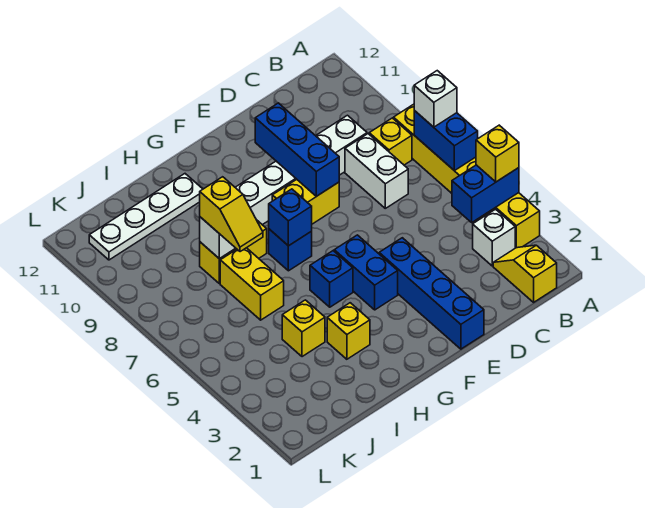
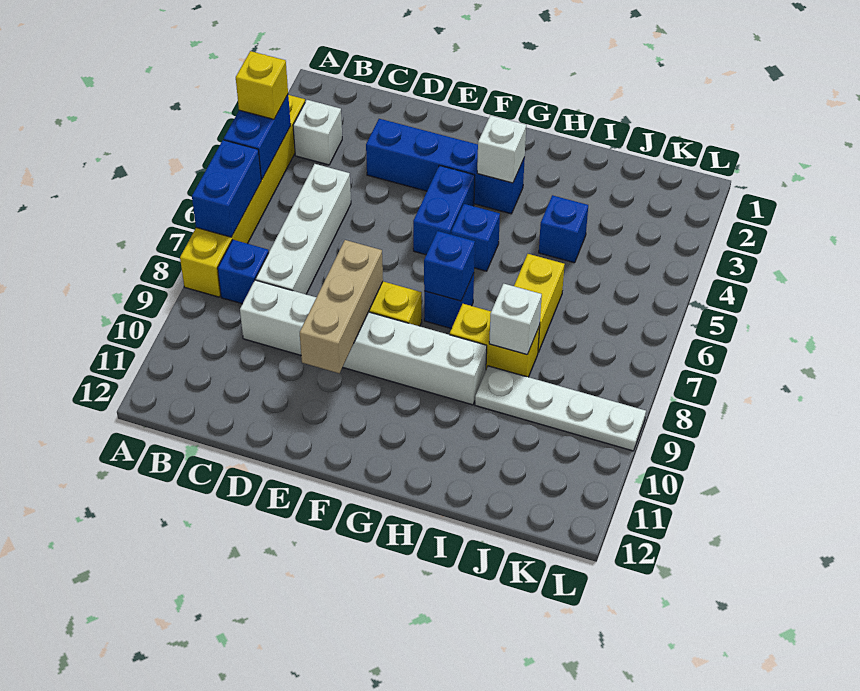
blue brick A4:B4 level 2 -> blue brick A4:A5 level 2
white brick A7 level 3 -> white brick G3 level 2
yellow slope B1:B2 level 1 top 1 -> none
yellow brick B8 level 1 -> blue brick B8 level 1
white brick C7:C8 level 1 -> white brick C5:C8 level 1
blue brick E1:E4 level 1 -> blue brick D3:G3 level 1
blue brick E8:E10 level 2 -> tan brick E8:E10 level 2
yellow brick H3 level 1 -> none
white plate H11:K11 level 1 -> white plate I9:L9 level 1
yellow brick I4 level 1 -> blue brick I4 level 1
yellow slope I7:I8 level 3 top 8 -> none

